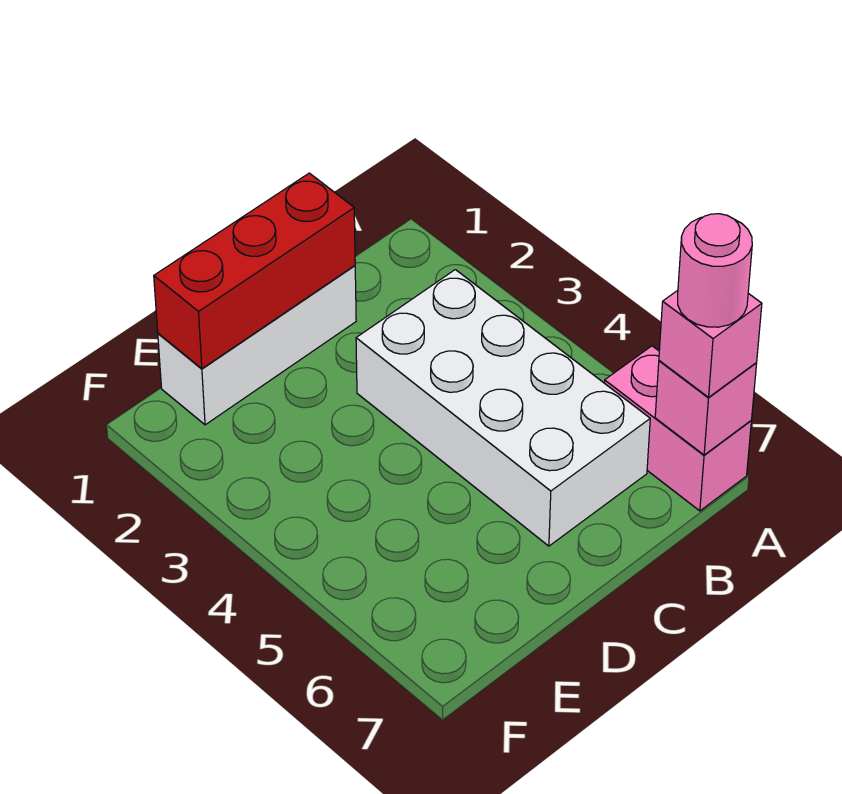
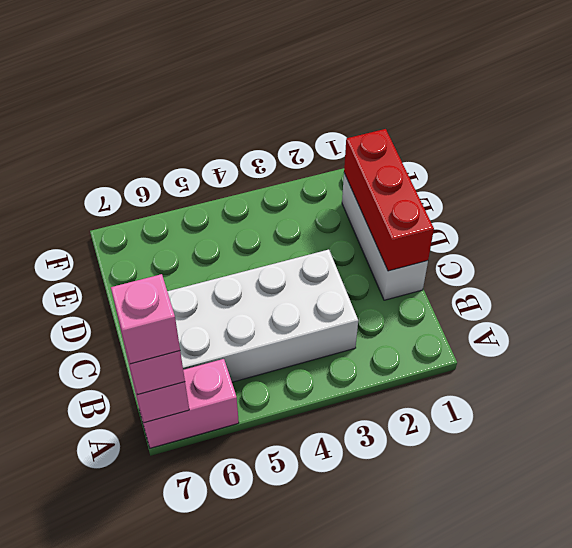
pink round brick A7 level 4 -> pink brick A7 level 4

